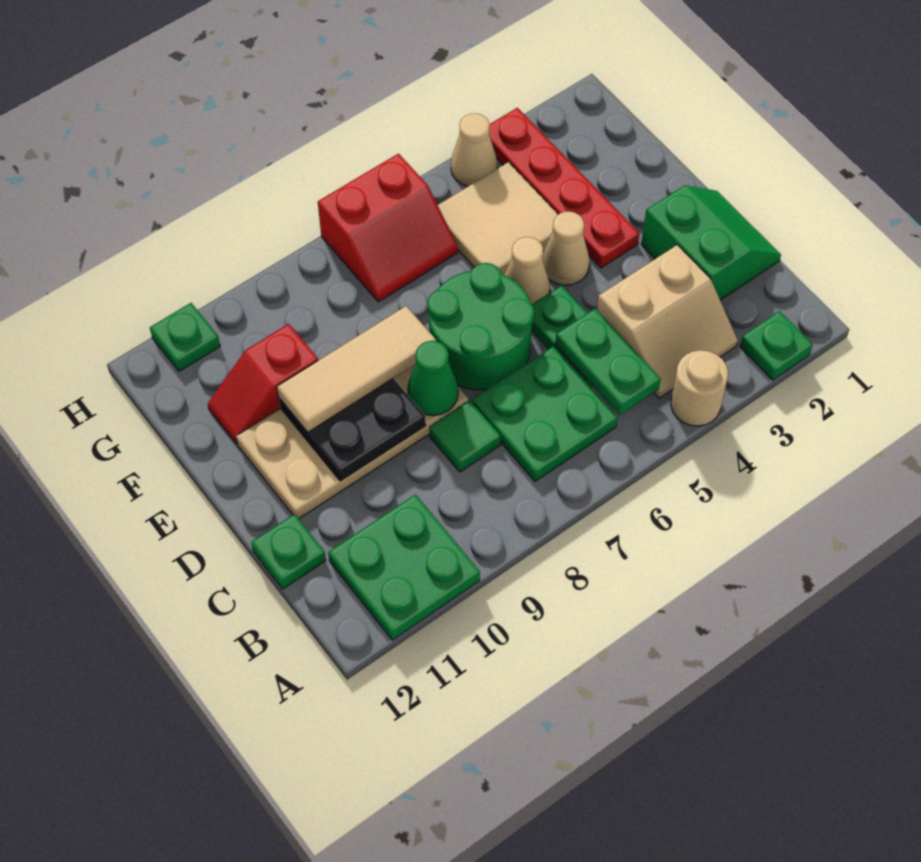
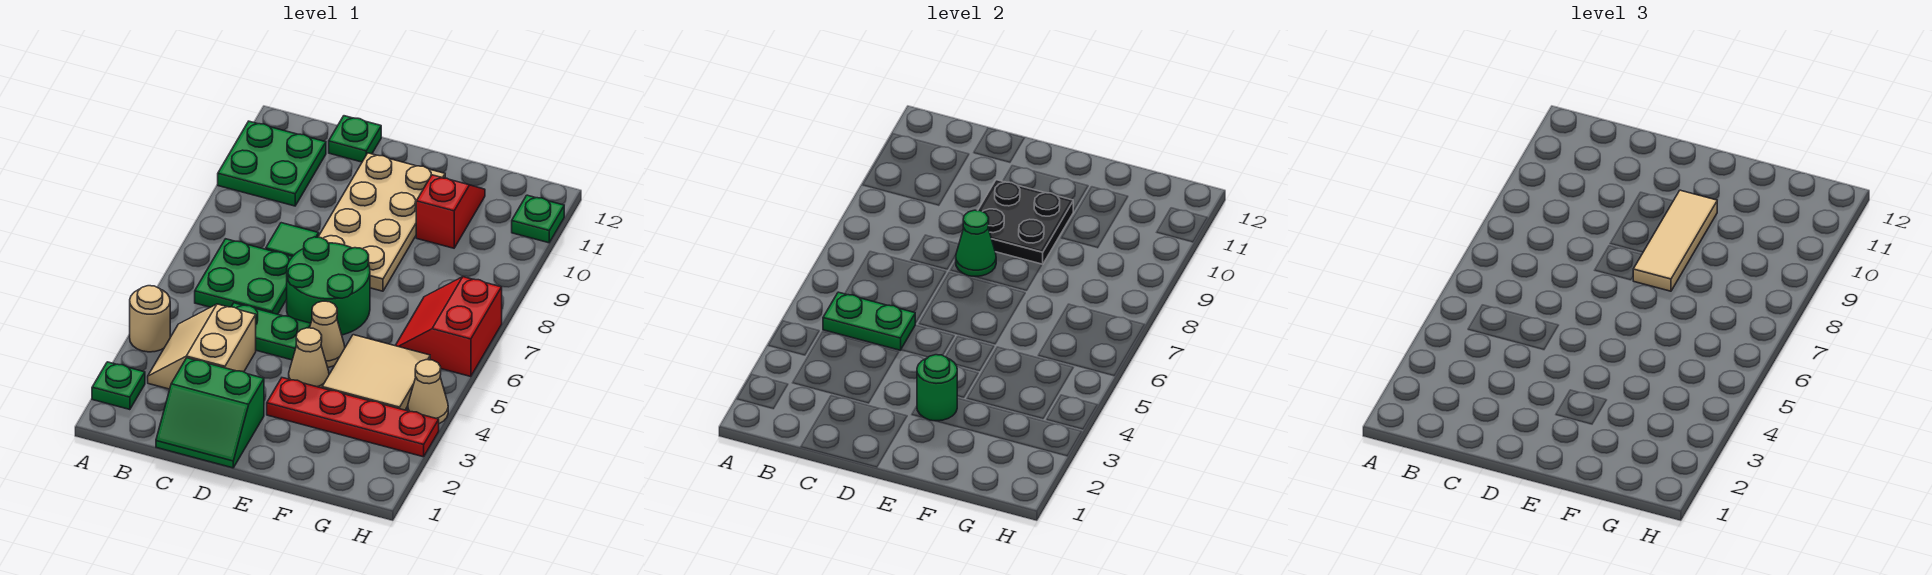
none -> green round brick E3 level 2

